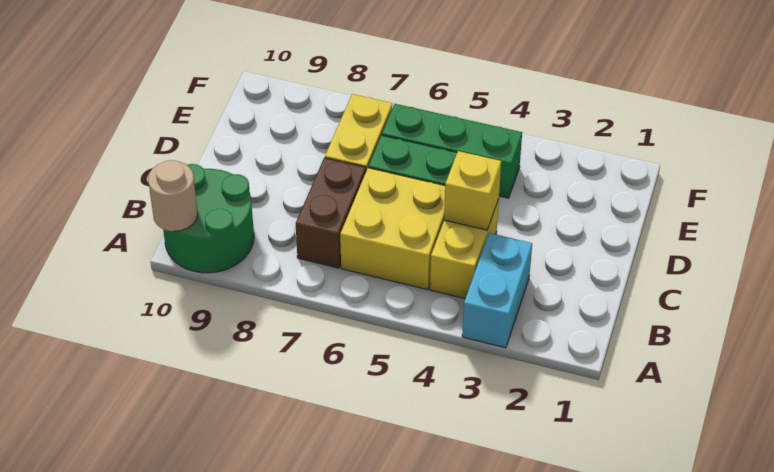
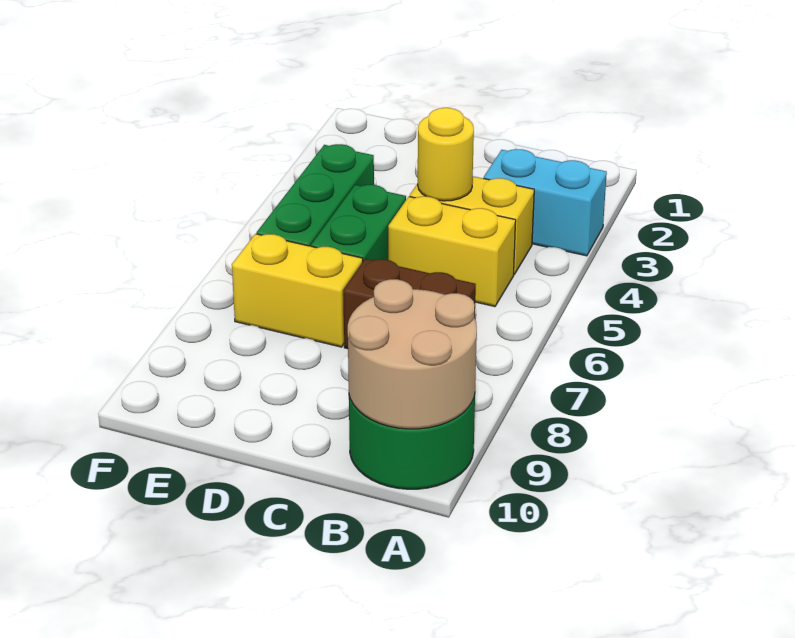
tan round brick A10 level 2 -> tan round brick A9:B10 level 2
yellow brick B5:C6 level 1 -> yellow brick B5:C5 level 1
yellow brick C4 level 2 -> yellow round brick C4 level 2

